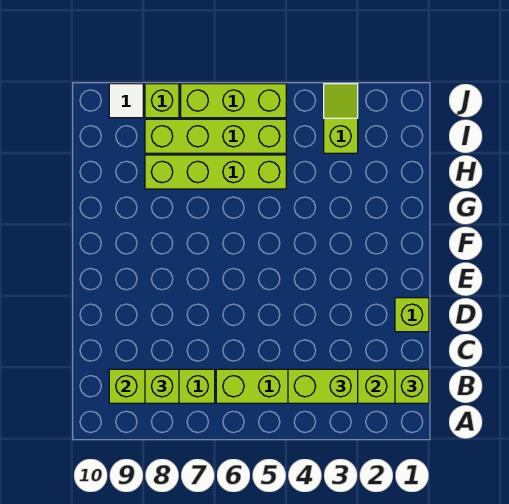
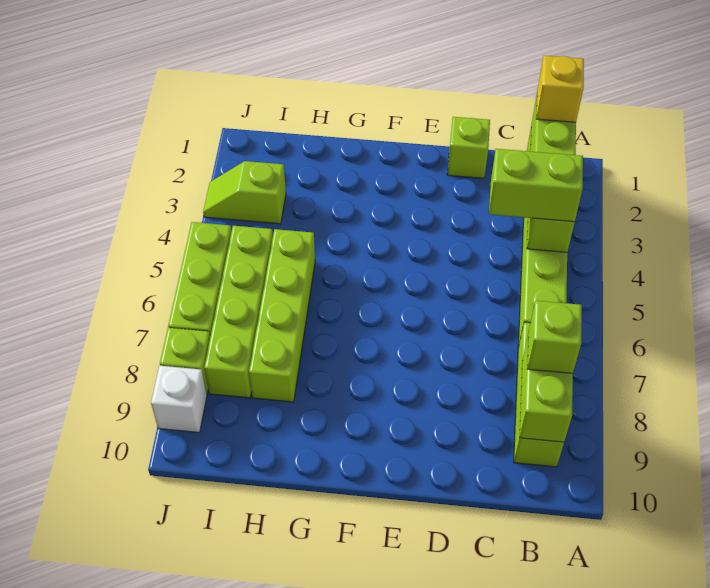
lime brick B1 level 3 -> yellow brick B1 level 3
lime brick B3:B4 level 3 -> lime brick B4:C4 level 3
white tile J9 level 1 -> white brick J9 level 1

